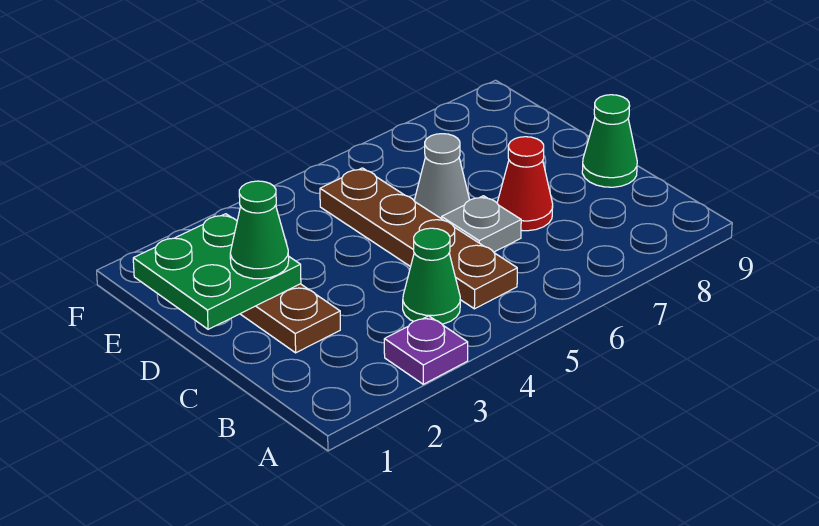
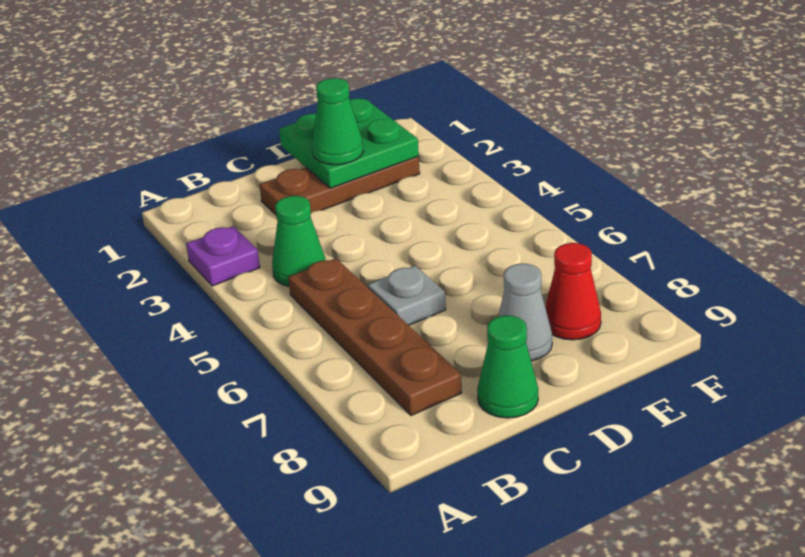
brown plate B5:E5 level 1 -> brown plate B5:B8 level 1
red cone C7 level 1 -> red cone E8 level 1
grey cone D6 level 1 -> grey cone D8 level 1

